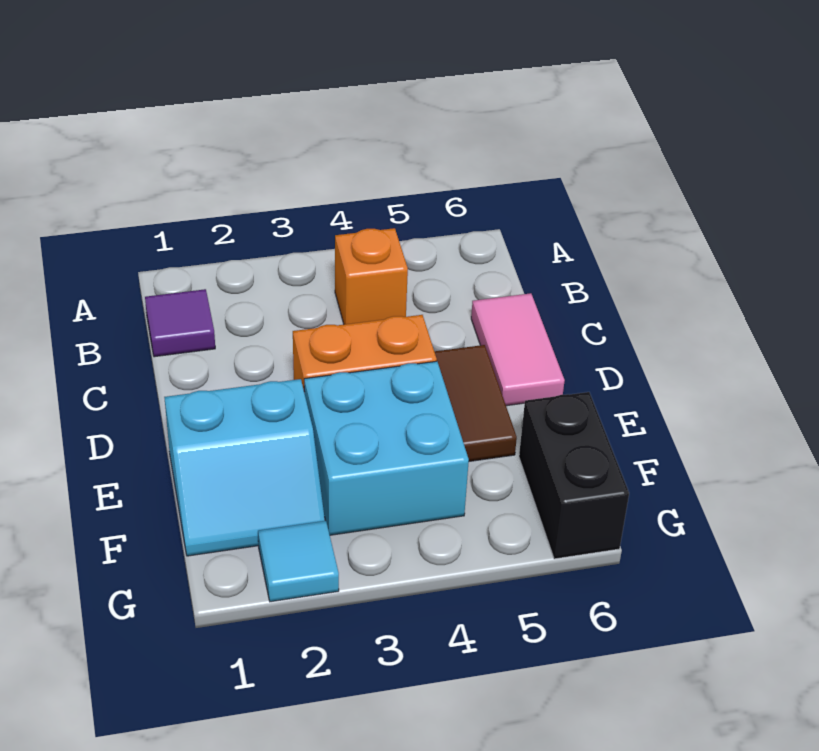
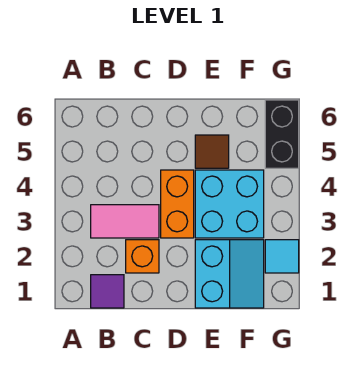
orange brick B4 level 1 -> orange brick C2 level 1
pink tile C6:D6 level 1 -> pink tile B3:C3 level 1
brown tile D5:E5 level 1 -> brown tile E5 level 1
black brick F6:G6 level 1 -> black brick G5:G6 level 1

